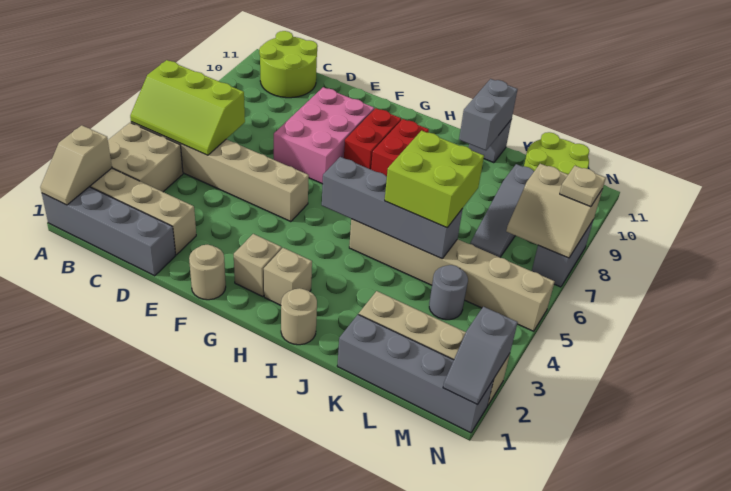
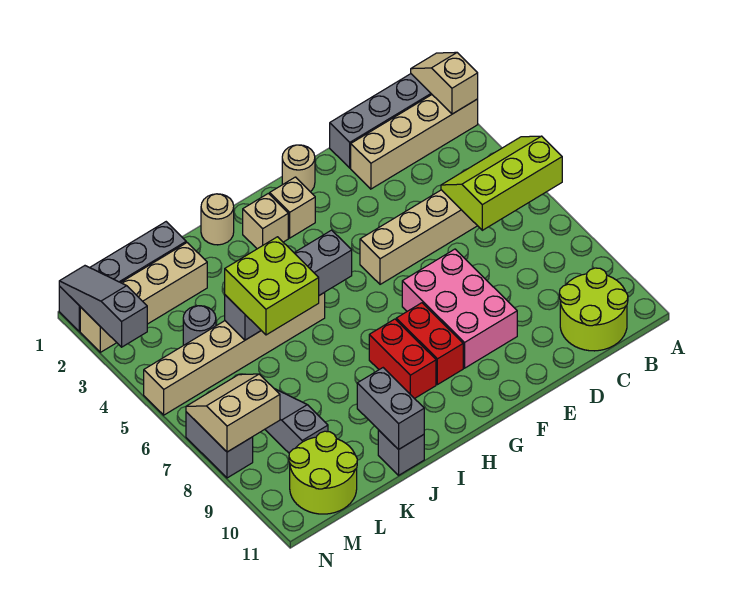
tan brick A3:B4 level 1 -> none
grey slope N1:N2 level 2 top 2 -> grey slope N1:N3 level 2 top 3
tan plate N8 level 3 -> none

